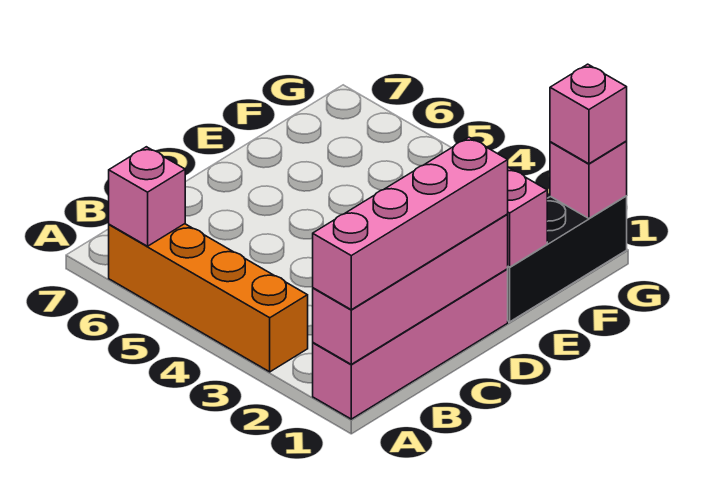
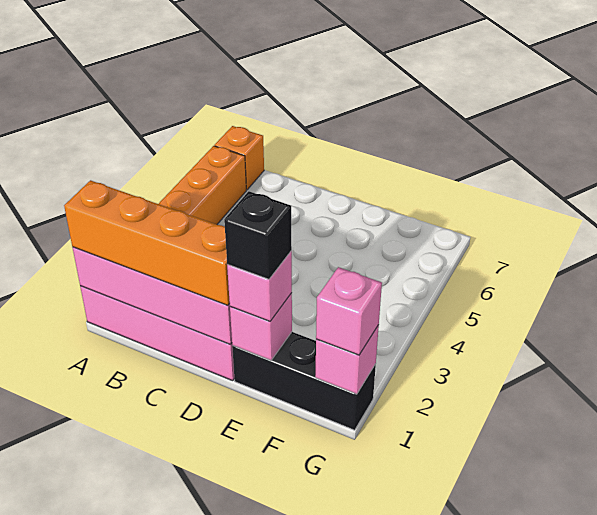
pink brick A1:D1 level 3 -> orange brick A1:D1 level 3
pink brick A6 level 2 -> pink brick E1 level 3
none -> orange brick A7 level 1
none -> black brick E1 level 4

